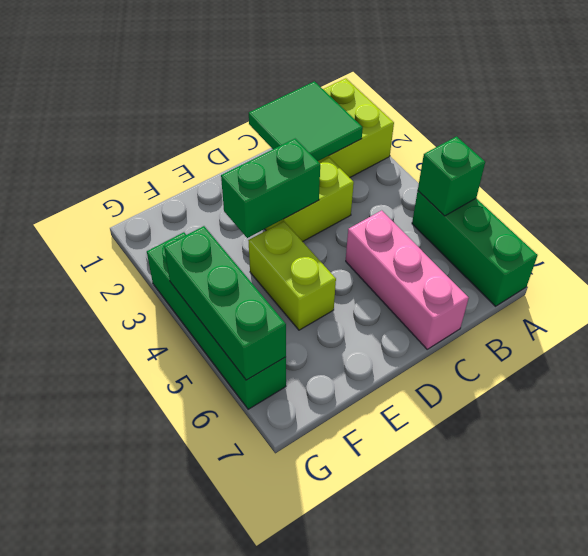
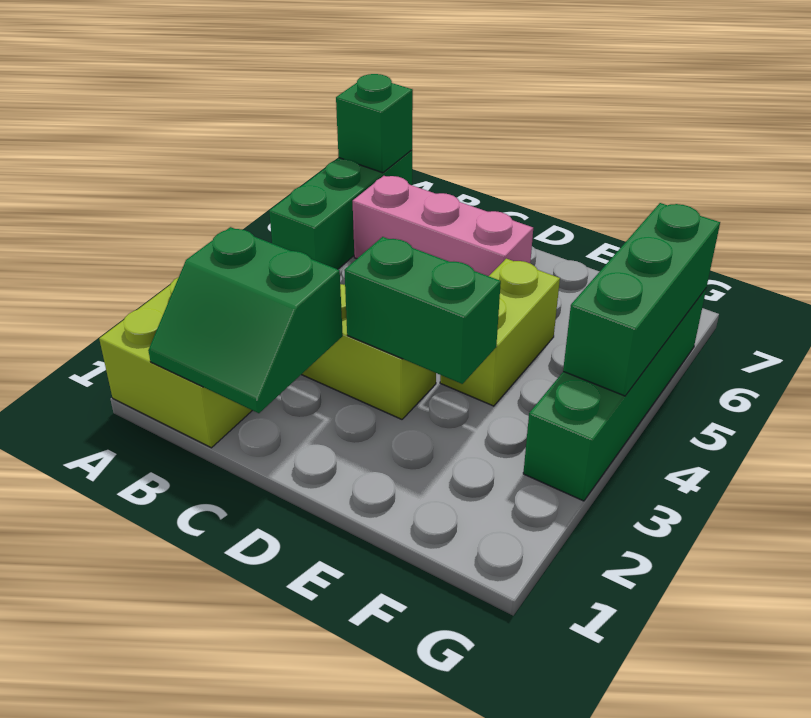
green brick A5 level 2 -> green brick A7 level 2
green tile B1:C2 level 2 -> green slope B1:C2 level 2 top 2
pink brick C5:C7 level 1 -> pink brick B6:D6 level 1

